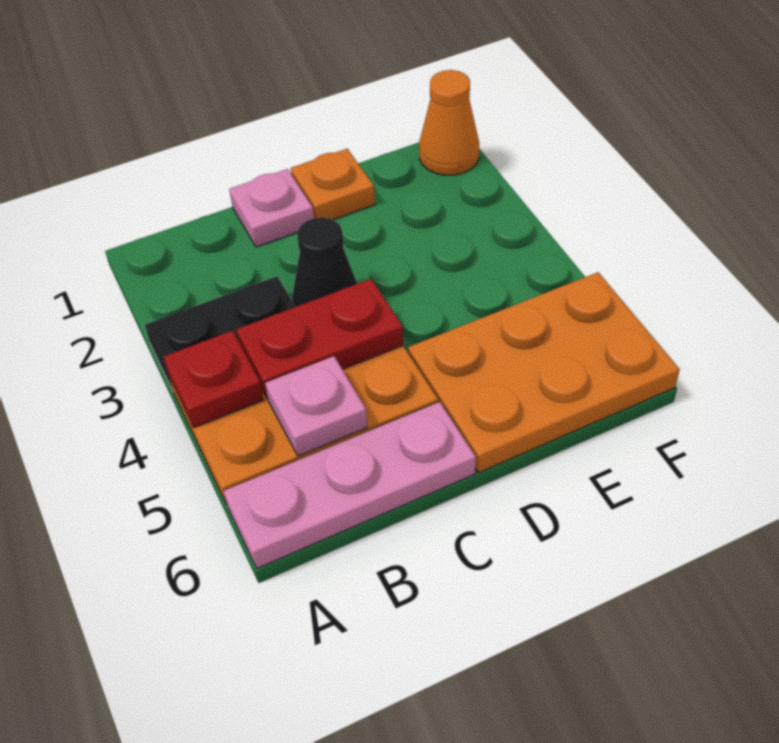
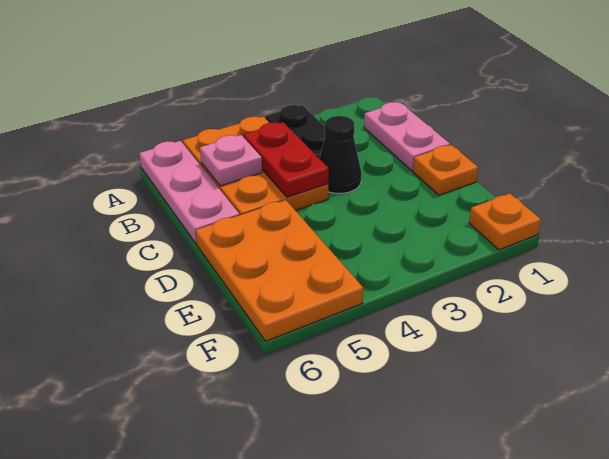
red plate A4 level 2 -> none
pink plate C1 level 1 -> pink plate B1:C1 level 1
orange cone F1 level 1 -> orange plate F1 level 1

